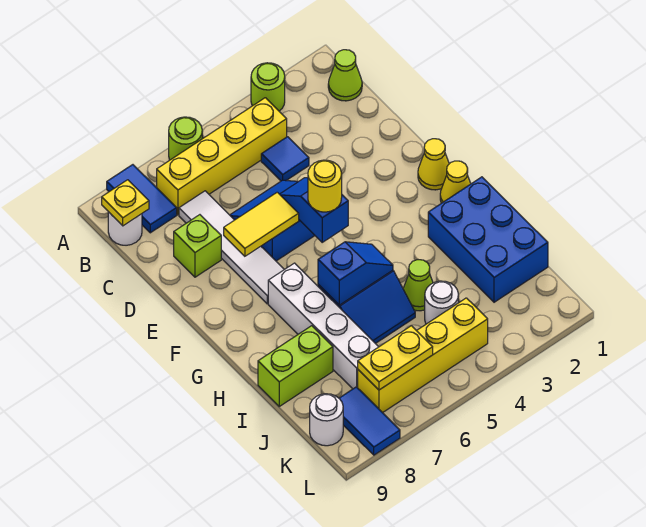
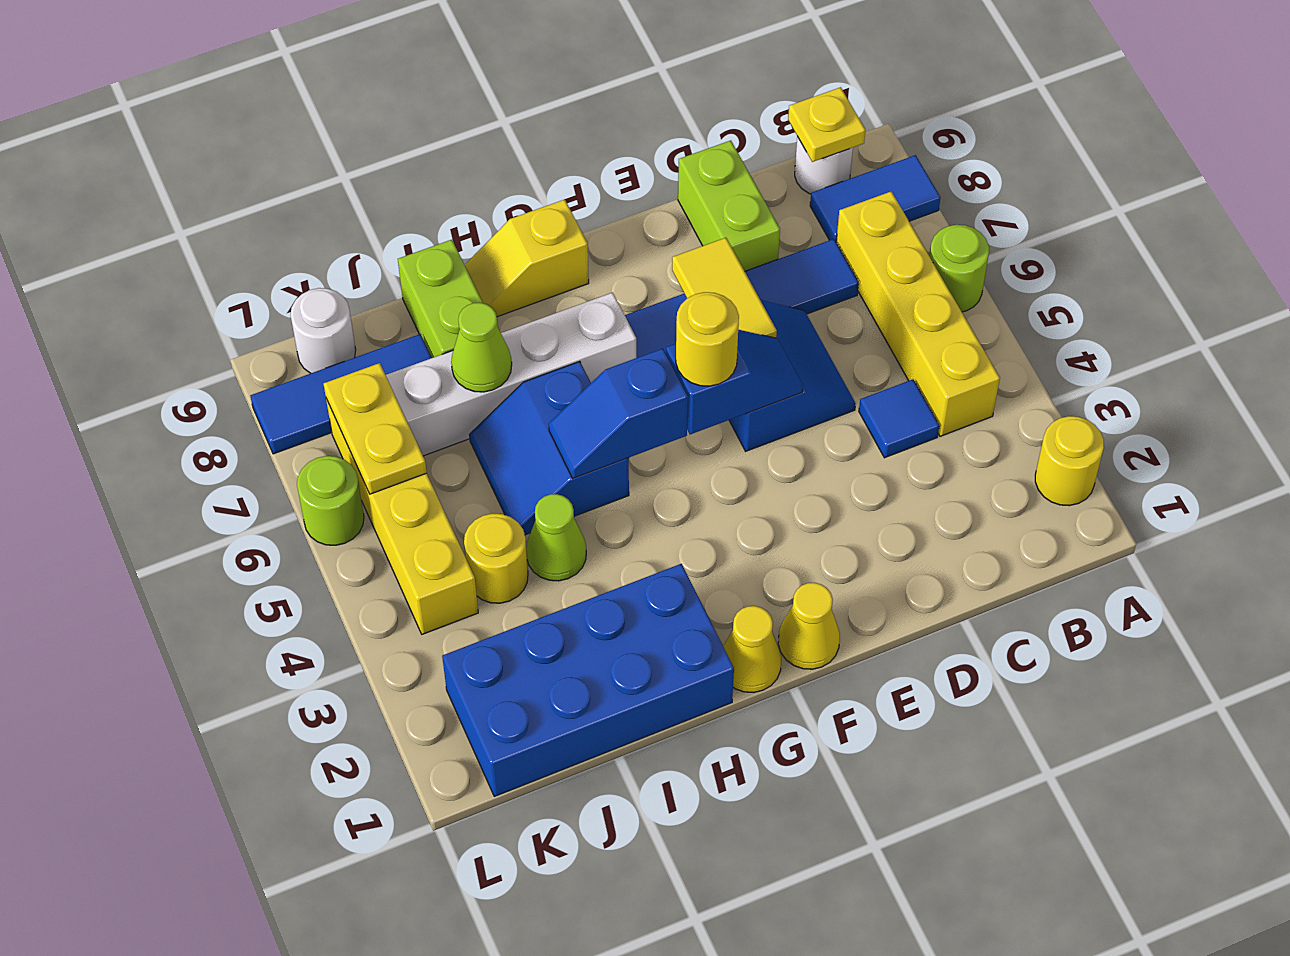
none -> yellow round brick A2 level 1
lime round brick A3 level 1 -> lime round brick L6 level 1
lime cone B1 level 1 -> lime cone I7 level 2
white tile C7:F7 level 1 -> blue tile C7:F7 level 1
lime brick D8 level 1 -> lime brick D8:D9 level 1
none -> yellow slope G9:H9 level 1 top G
blue brick H1:J2 level 1 -> blue brick H1:K2 level 1
blue slope H5:H6 level 2 top 6 -> blue slope G5:H5 level 2 top G
white round brick J4 level 1 -> yellow round brick J4 level 1
blue tile K8:L8 level 1 -> blue tile J8:L8 level 1

